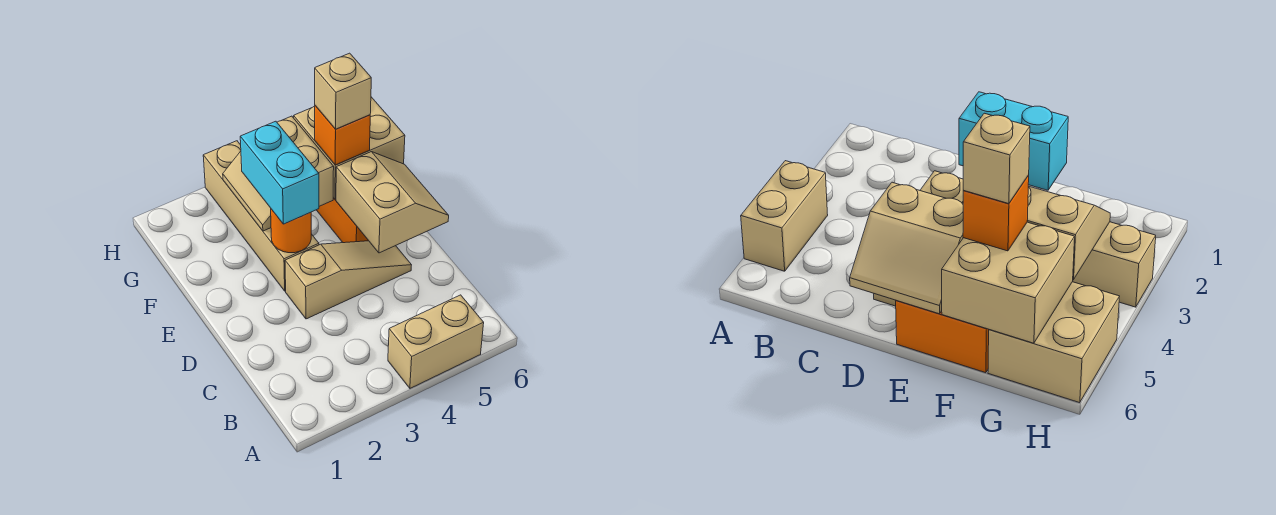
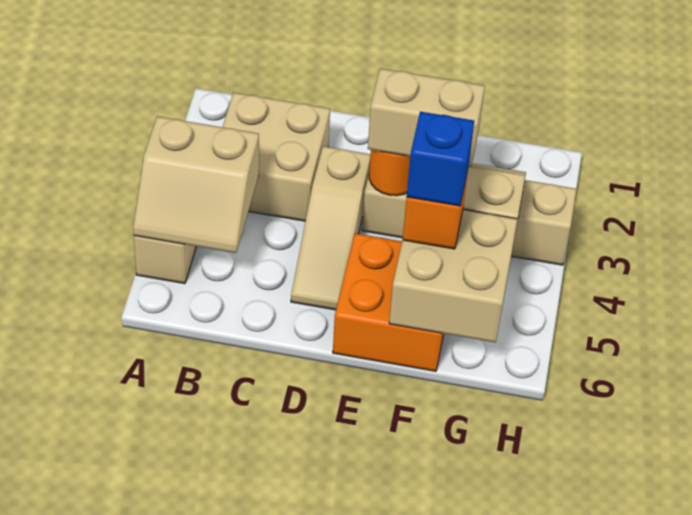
tan slope D5:E6 level 2 top 5 -> tan slope A4:B5 level 2 top 4
cyan brick E3:F3 level 3 -> tan brick E3:F3 level 3
tan brick F5 level 4 -> blue brick F5 level 4
tan brick G5:H6 level 1 -> tan brick B2:C3 level 1

